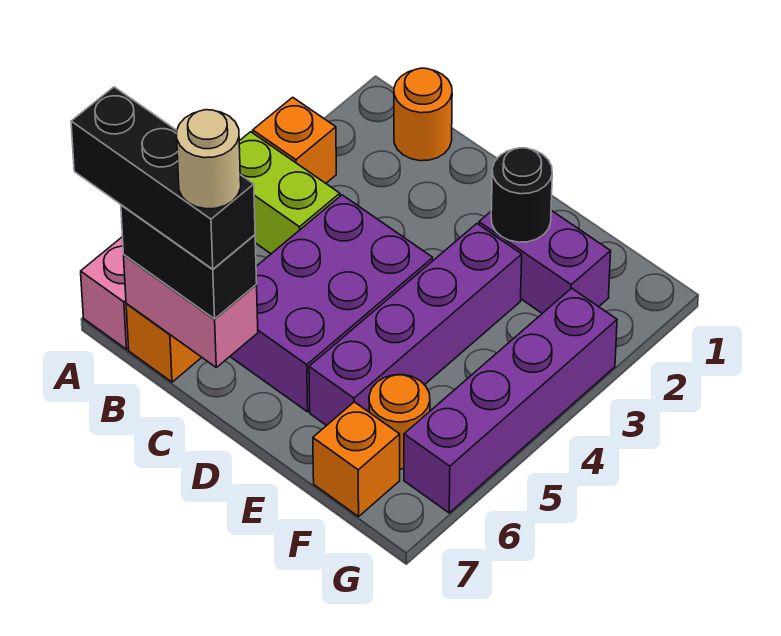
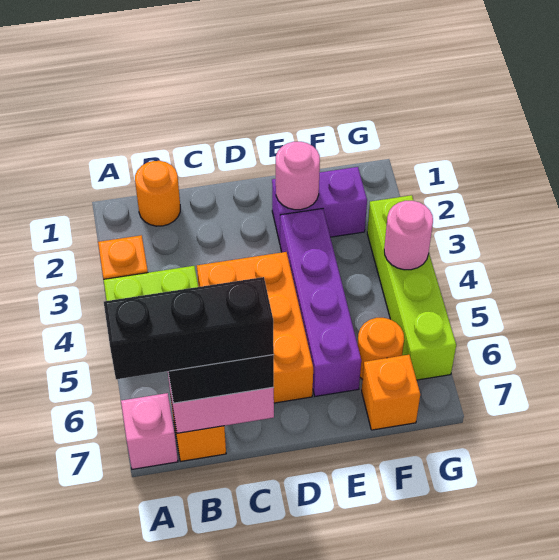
purple brick C4:D6 level 1 -> orange brick C4:D6 level 1
tan round brick C7 level 5 -> none
black round brick E2 level 2 -> pink round brick E2 level 2
purple brick G3:G6 level 1 -> lime brick G3:G6 level 1
none -> pink round brick G4 level 2

